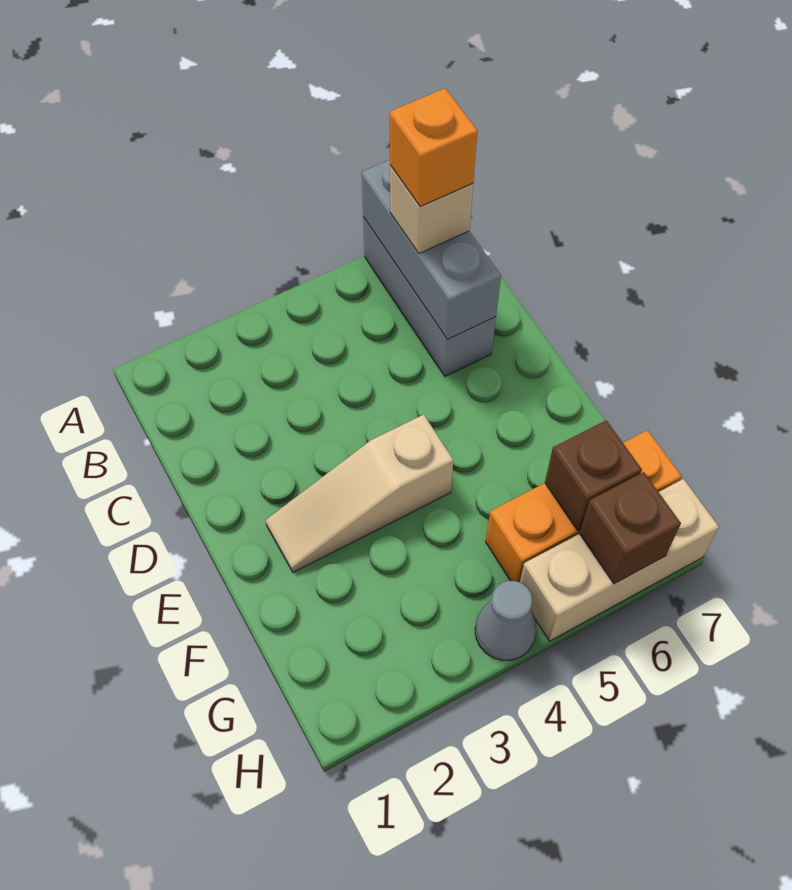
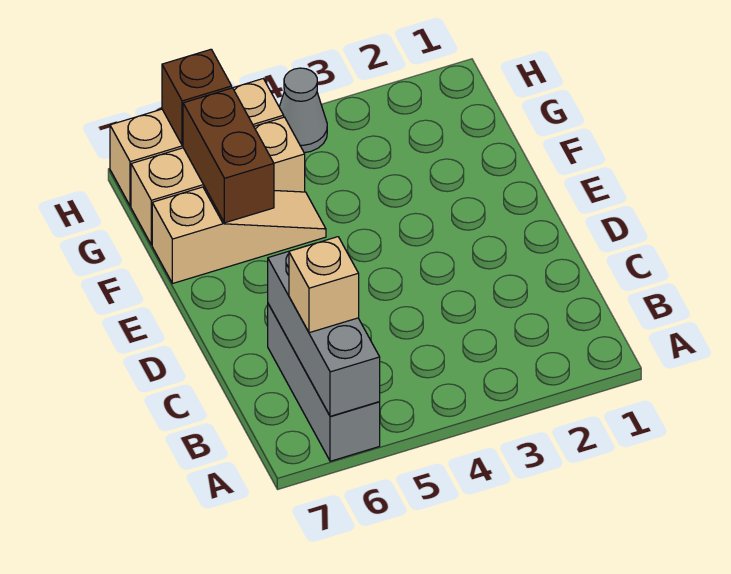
orange brick B6 level 4 -> none
tan slope E2:E4 level 1 top 4 -> tan slope F5:F7 level 1 top 7
orange brick G5:G7 level 1 -> tan brick G5:G7 level 1
brown brick G6 level 2 -> brown brick F6:G6 level 2

